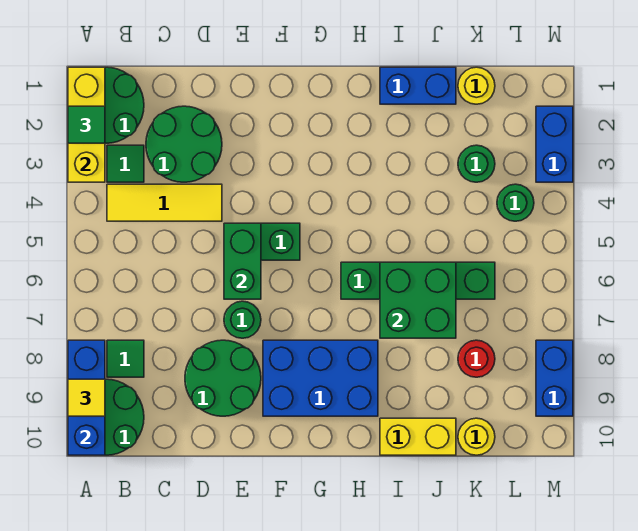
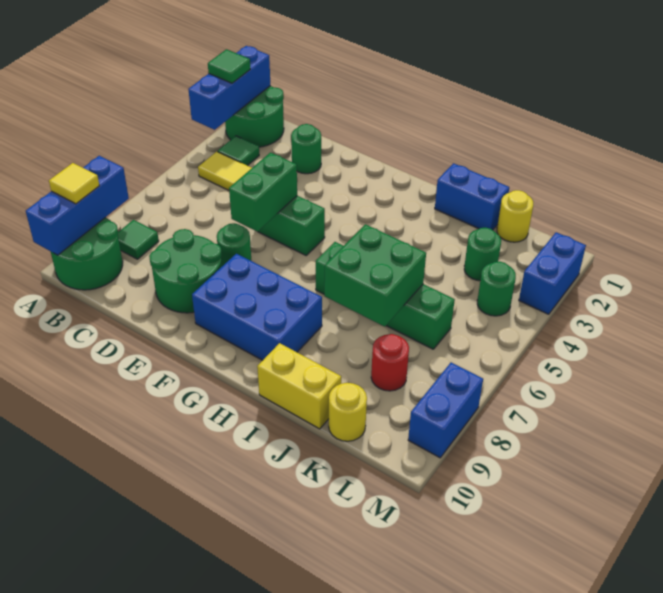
yellow brick A1:A3 level 2 -> blue brick A1:A3 level 2
green round brick C2:D3 level 1 -> green round brick D2 level 1

